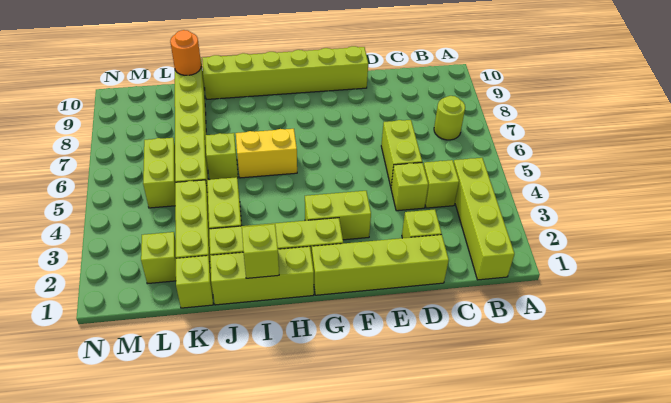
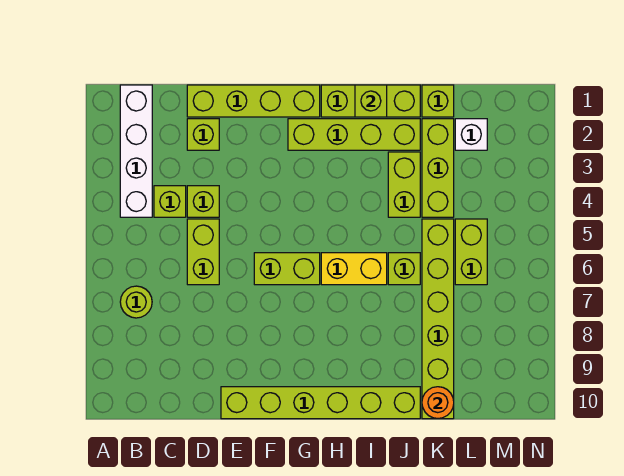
lime brick B1:B4 level 1 -> white brick B1:B4 level 1
lime brick F3:G3 level 1 -> lime brick F6:G6 level 1
lime brick L2 level 1 -> white brick L2 level 1

